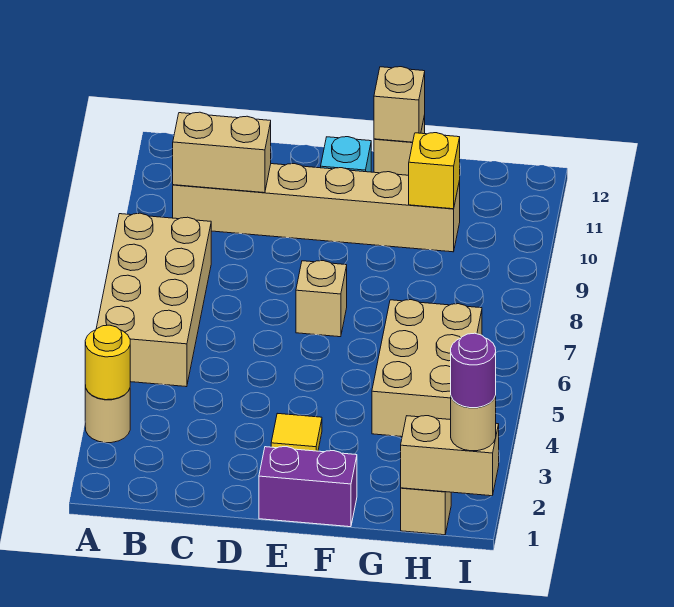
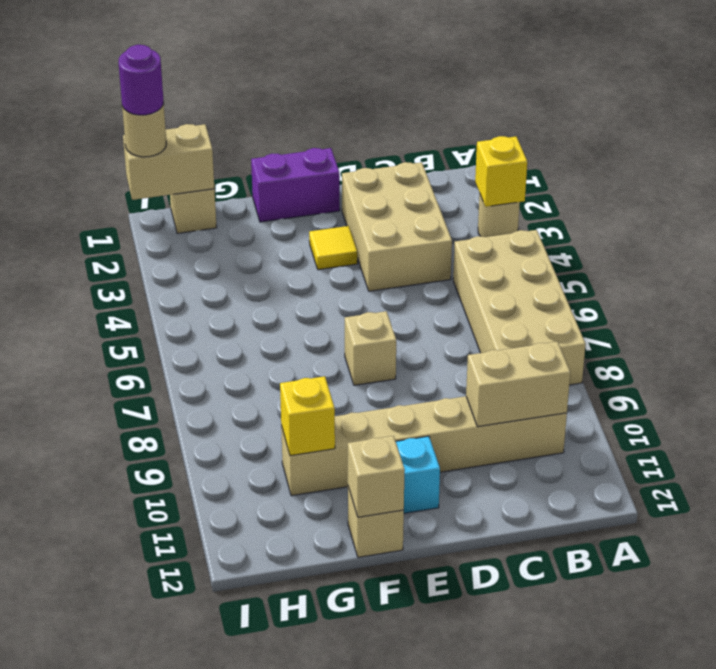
yellow round brick A3 level 2 -> yellow brick A3 level 2
tan brick G4:H6 level 1 -> tan brick C2:D4 level 1

